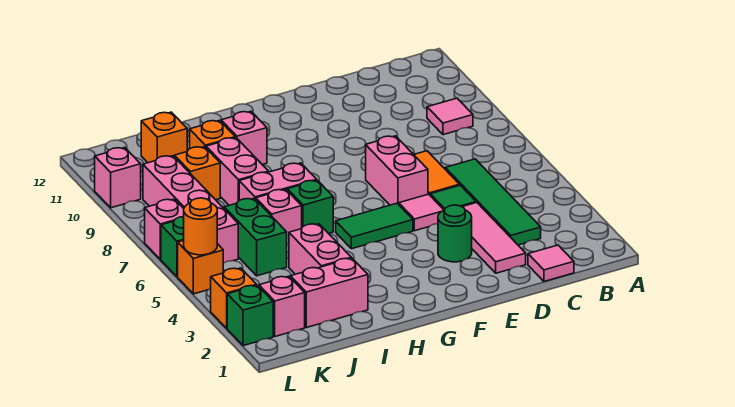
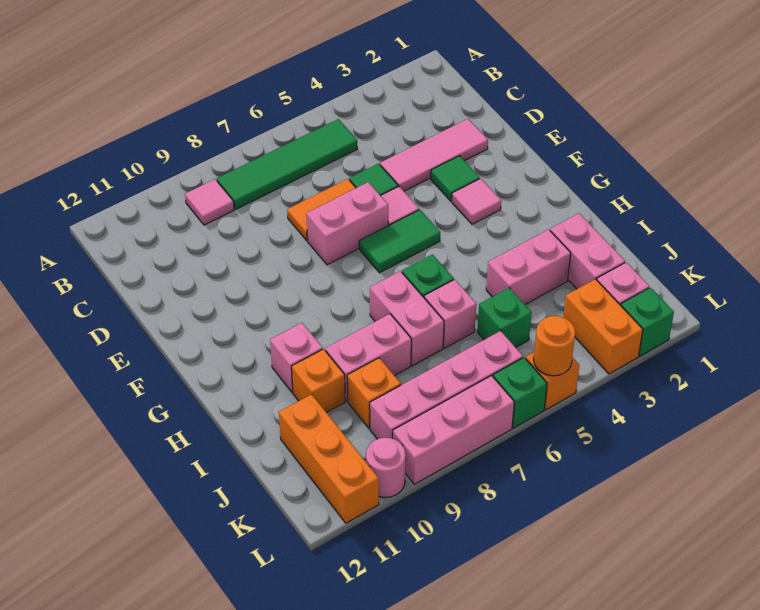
pink tile C1 level 1 -> pink tile F3 level 1
green tile C3:C6 level 1 -> green tile B5:B8 level 1
green round brick E3 level 1 -> green tile E3 level 1
green tile F5:G5 level 1 -> green tile F5:F6 level 1
green brick J5:J6 level 1 -> green brick J5 level 1
orange brick J11 level 1 -> orange brick J11:L11 level 1
orange brick L3 level 1 -> orange brick K3:L3 level 1
pink brick L7 level 1 -> pink brick L7:L9 level 1
pink brick L10 level 1 -> pink round brick L10 level 1

